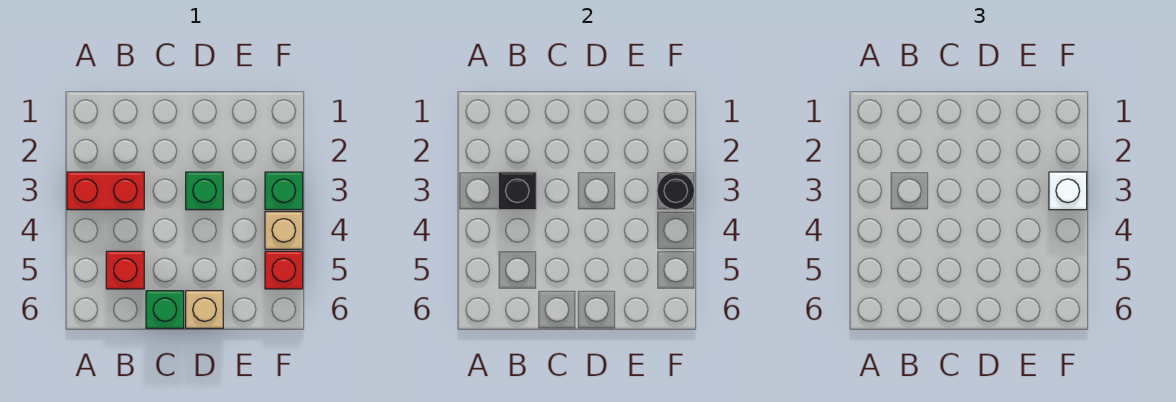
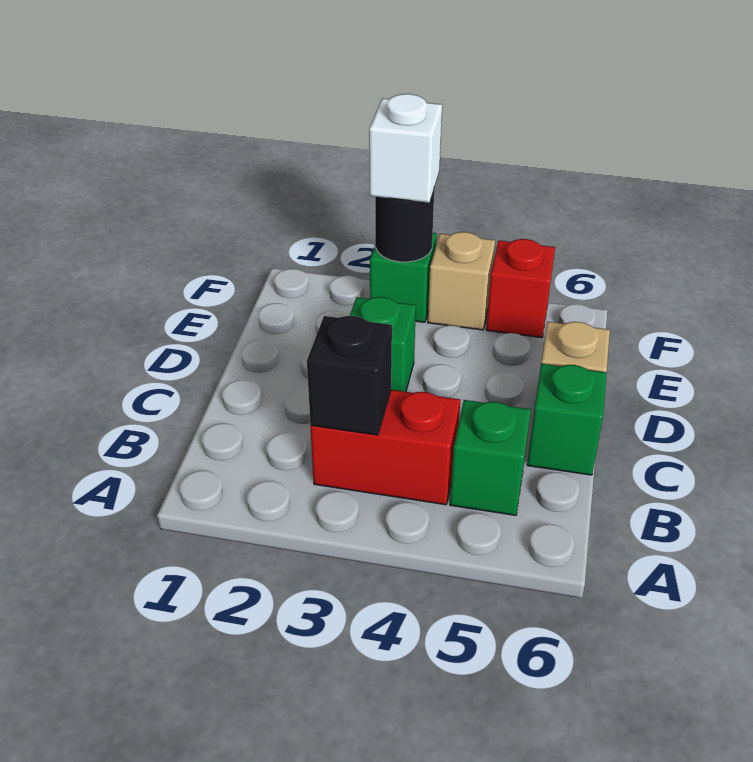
red brick A3:B3 level 1 -> red brick B3:B4 level 1
red brick B5 level 1 -> green brick B5 level 1

